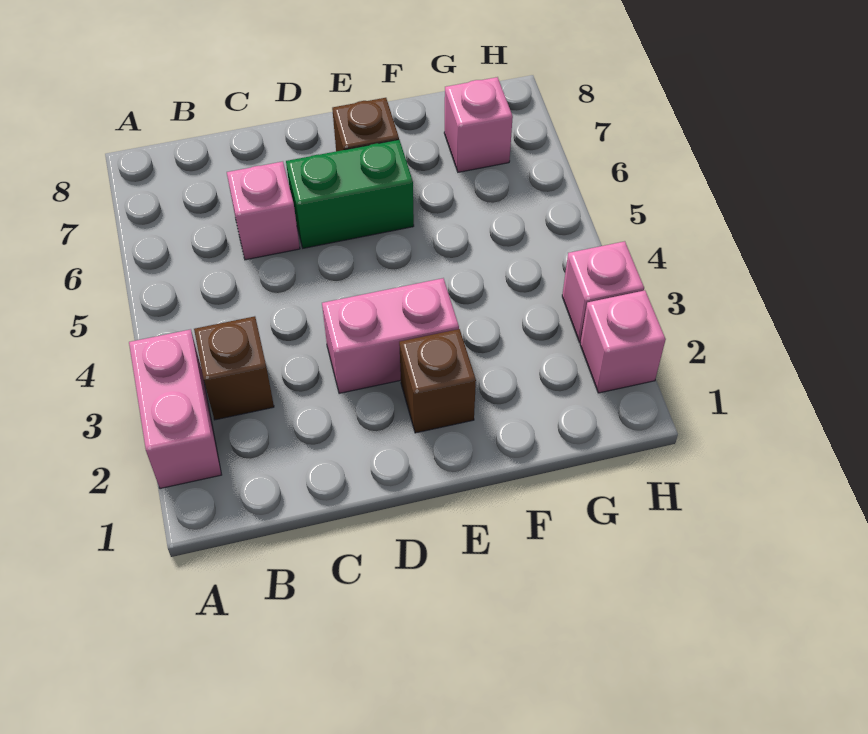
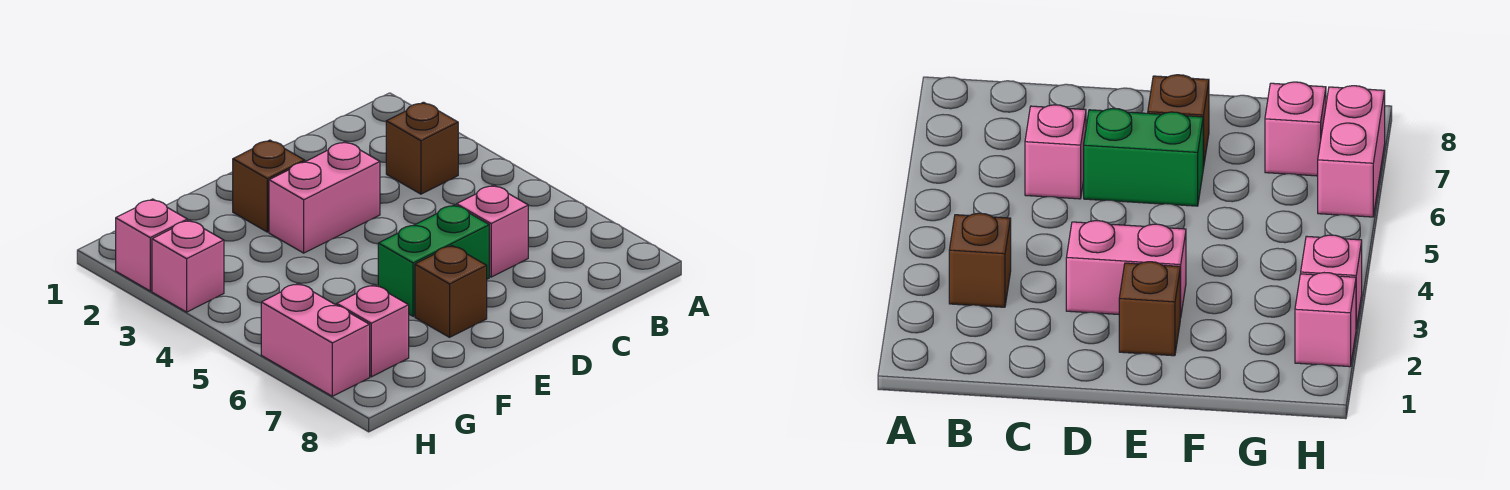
pink brick A2:A3 level 1 -> pink brick H6:H7 level 1

